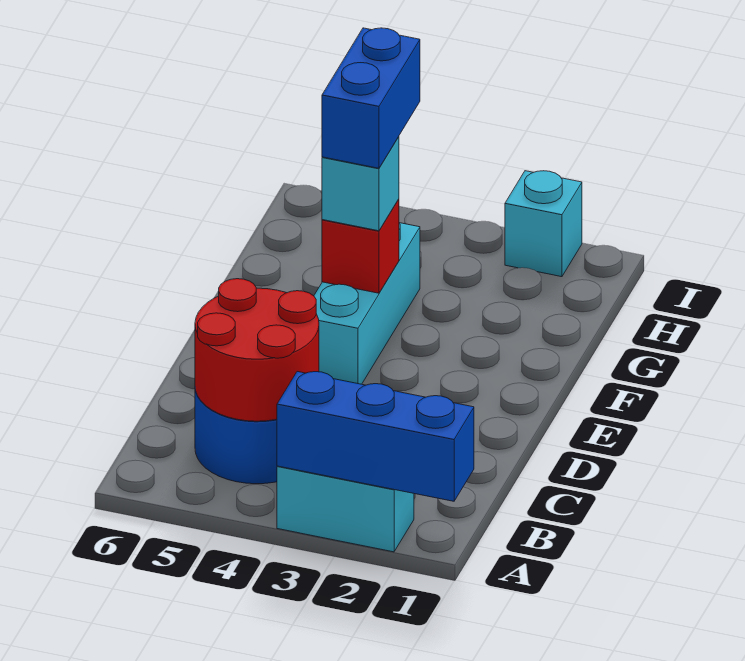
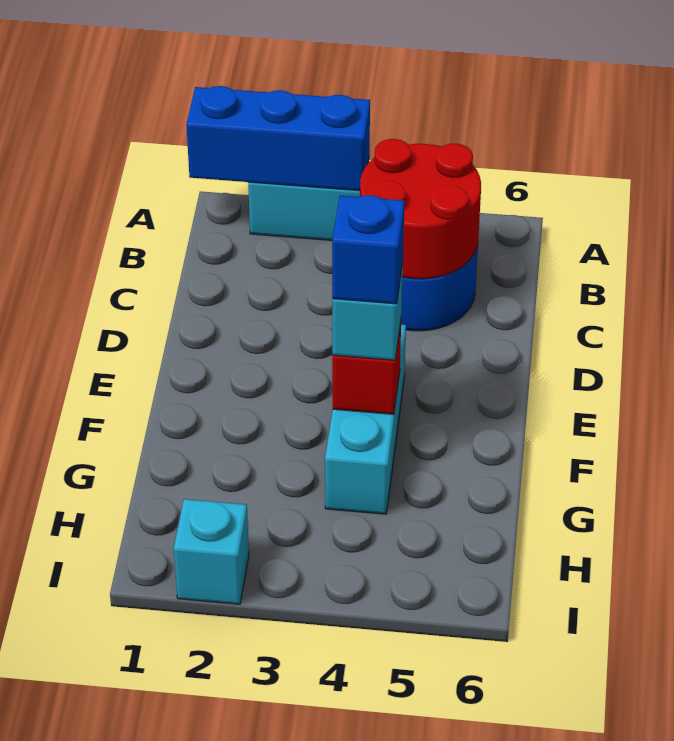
blue brick F4:G4 level 4 -> blue brick F4 level 4

